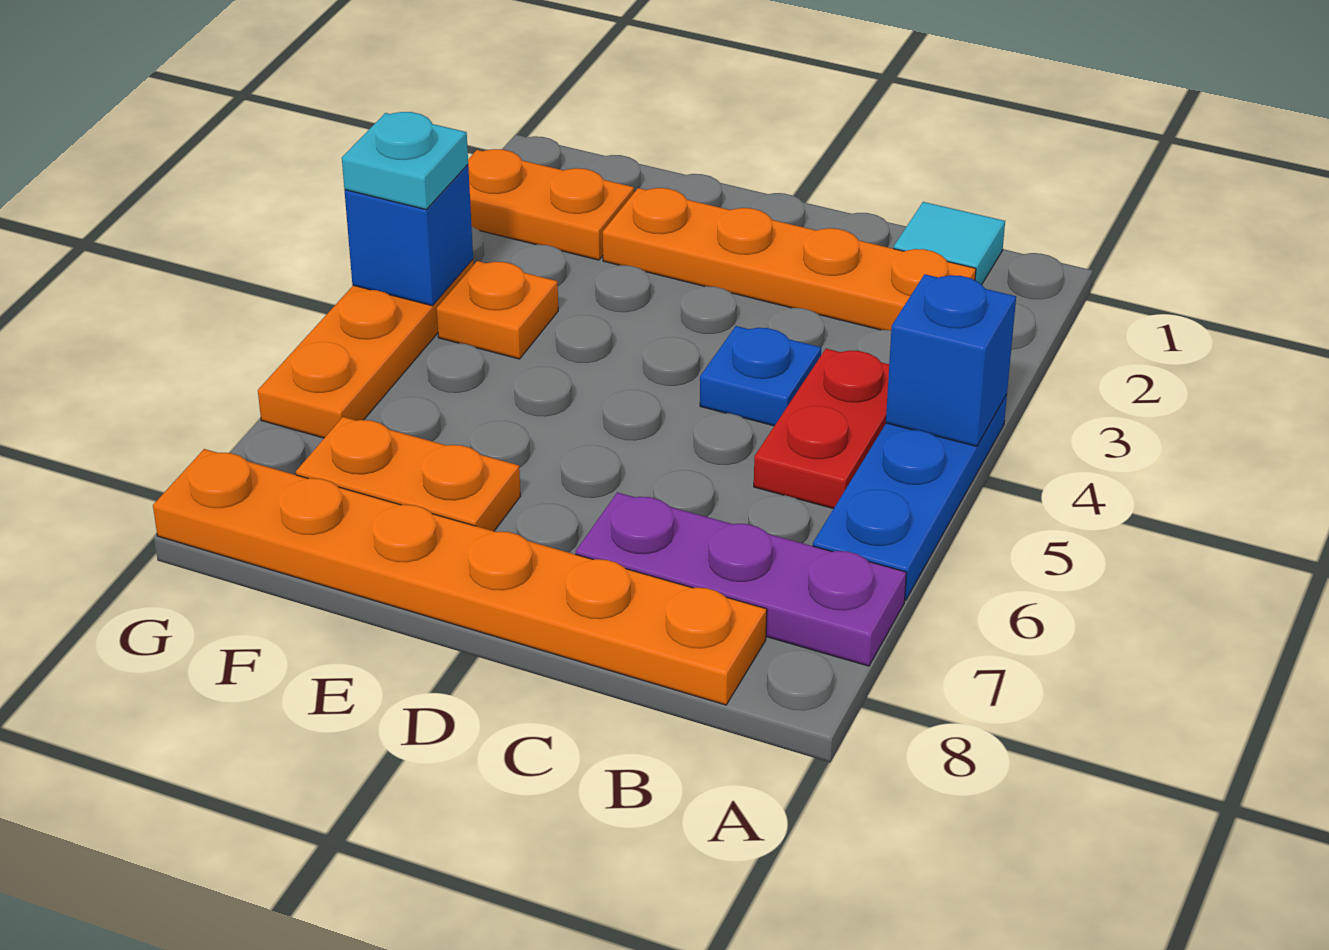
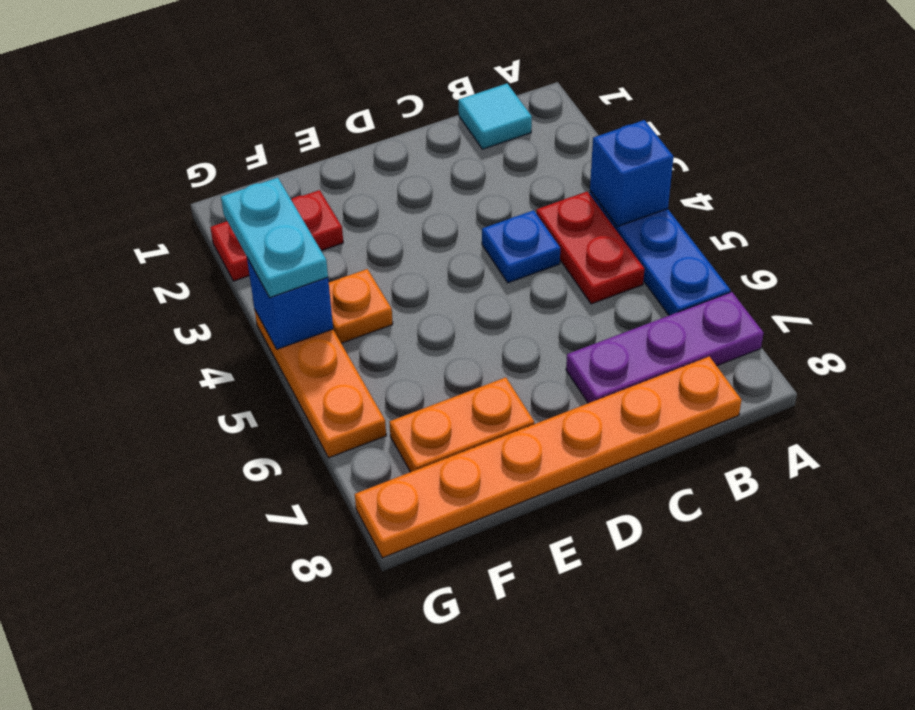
orange plate B2:E2 level 1 -> none
orange plate F2:G2 level 1 -> red plate F2:G2 level 1
cyan plate G4 level 3 -> cyan plate G3:G4 level 3

